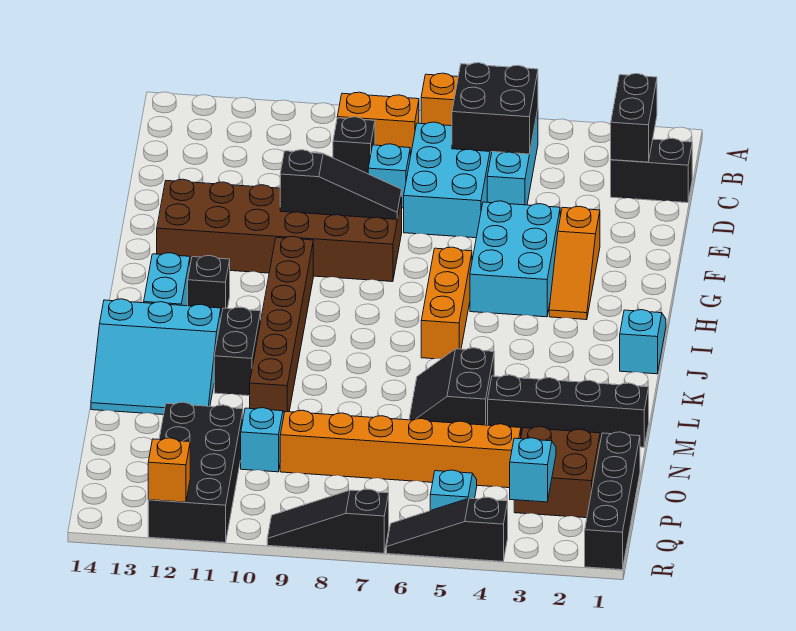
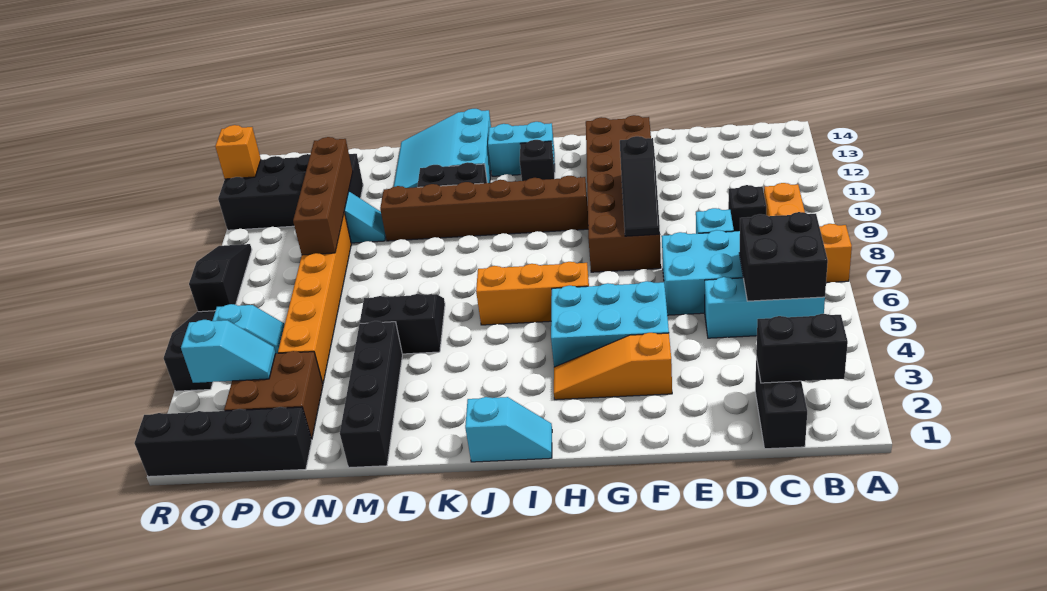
none -> brown brick O8:O11 level 2

